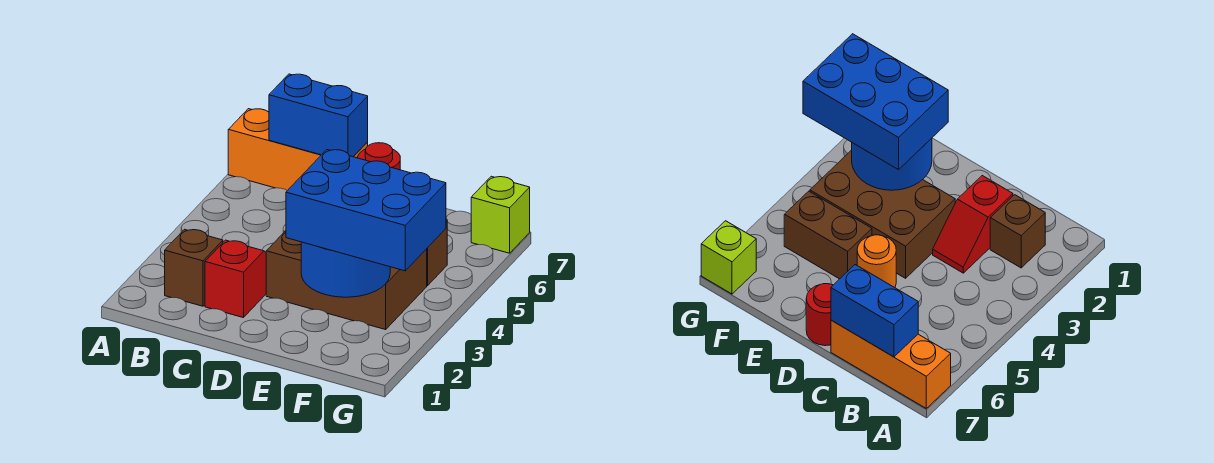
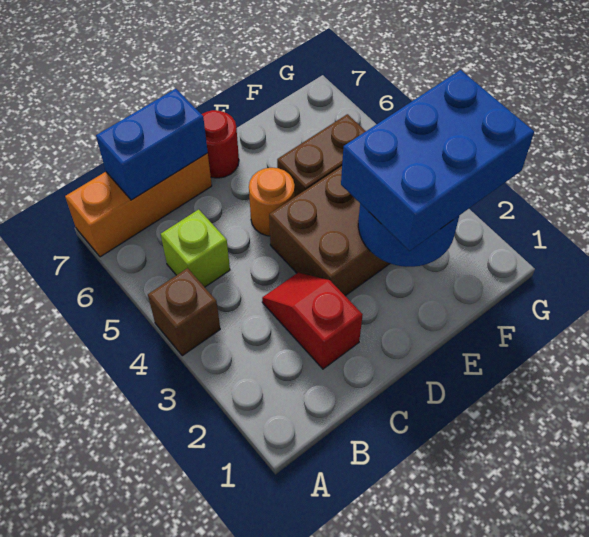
brown brick B2 level 1 -> brown brick A4 level 1
lime brick G7 level 1 -> lime brick B5 level 1

